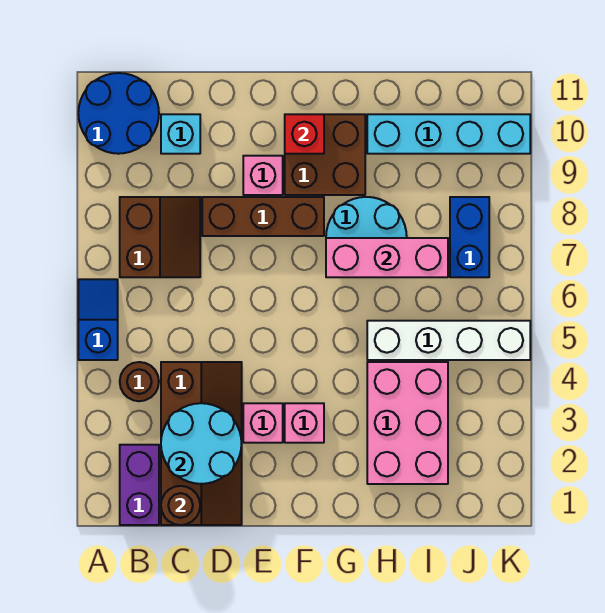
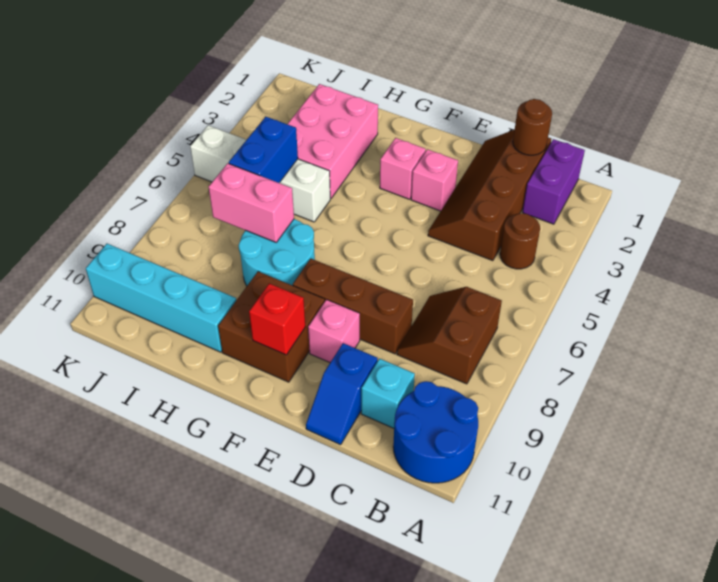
blue slope A5:A6 level 1 top 5 -> blue slope D10:D11 level 1 top 10
cyan round brick C2:D3 level 2 -> none
pink brick G7:I7 level 2 -> pink brick H7:I7 level 2
blue brick J7:J8 level 1 -> blue brick I5:I6 level 2

